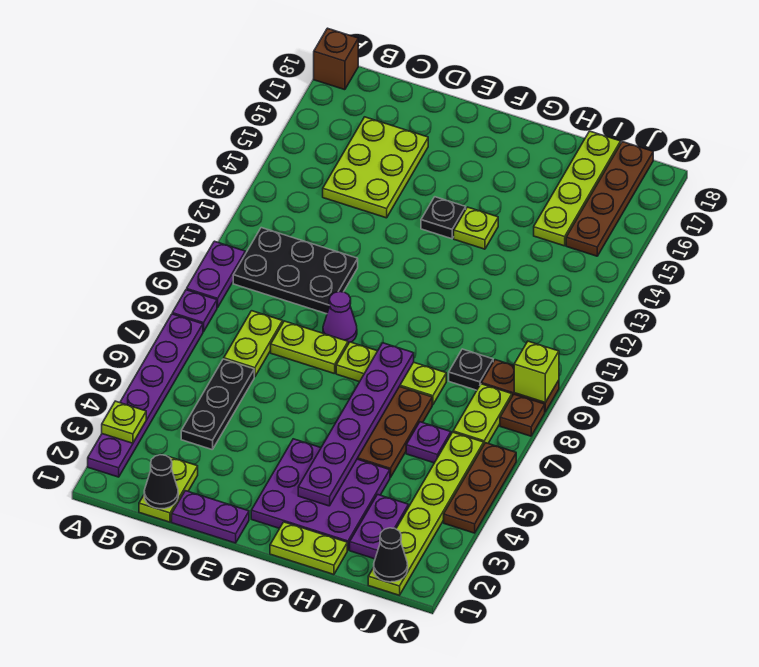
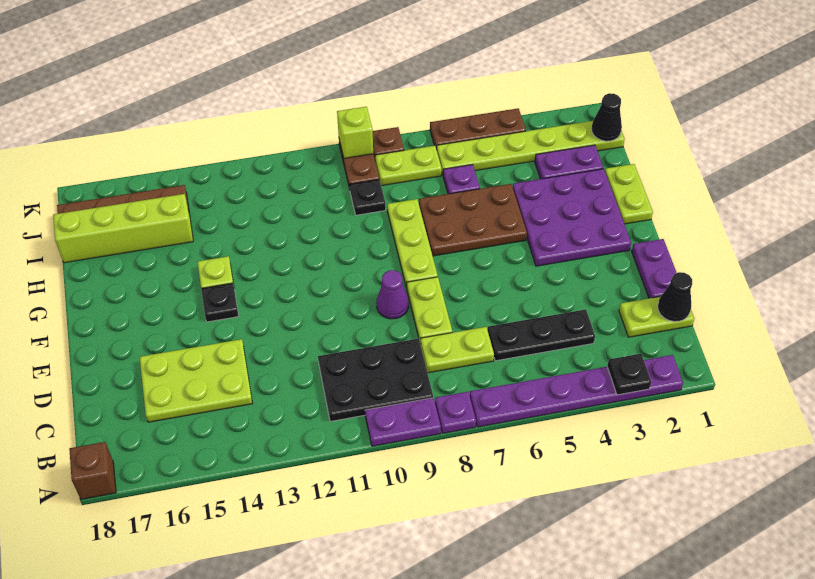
lime plate A3 level 2 -> black plate A3 level 2
black plate B10:D11 level 1 -> black plate B9:C11 level 1
purple plate G3:G8 level 2 -> none
lime plate I15:I18 level 1 -> lime brick I15:I18 level 1

